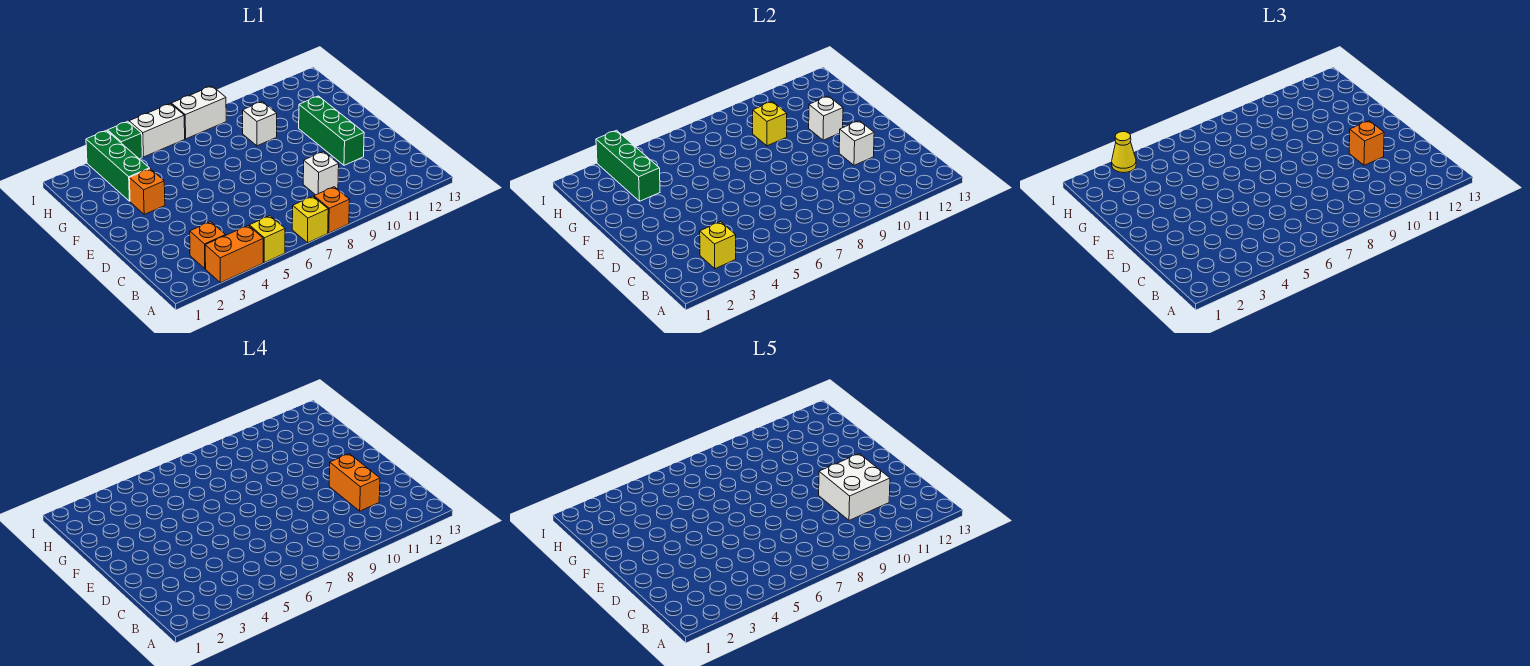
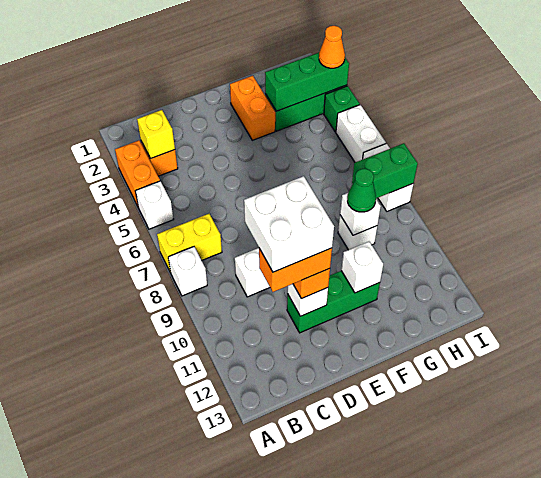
yellow brick A5 level 1 -> white brick A5 level 1
yellow brick A7 level 1 -> yellow brick A7:B7 level 1
orange brick A8 level 1 -> white brick A8 level 1
orange brick F3 level 1 -> orange brick F2:F3 level 1
yellow brick G9 level 2 -> white brick G9 level 2
none -> green cone G9 level 3
none -> green brick H8:I8 level 2
yellow cone I3 level 3 -> orange cone I3 level 3

